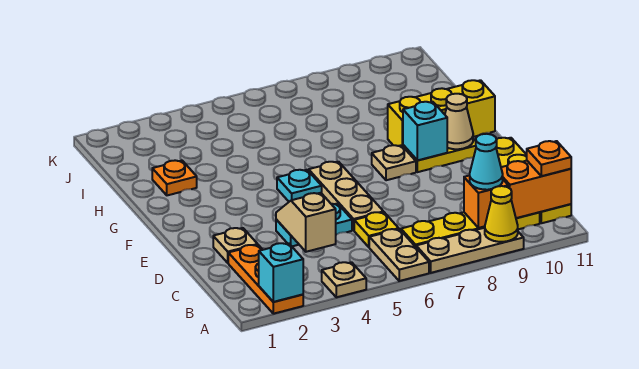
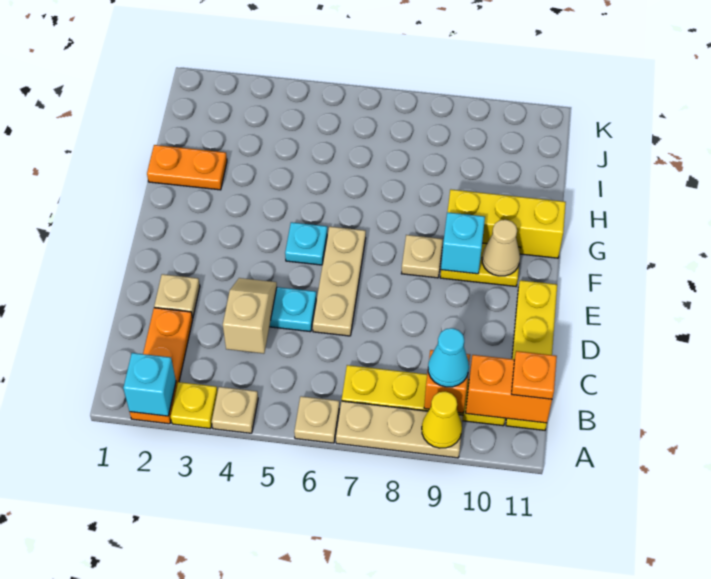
tan plate A6:B6 level 1 -> tan plate A6 level 1
yellow plate C6 level 1 -> yellow plate A3 level 1
orange plate H2 level 1 -> orange plate H1:H2 level 1

